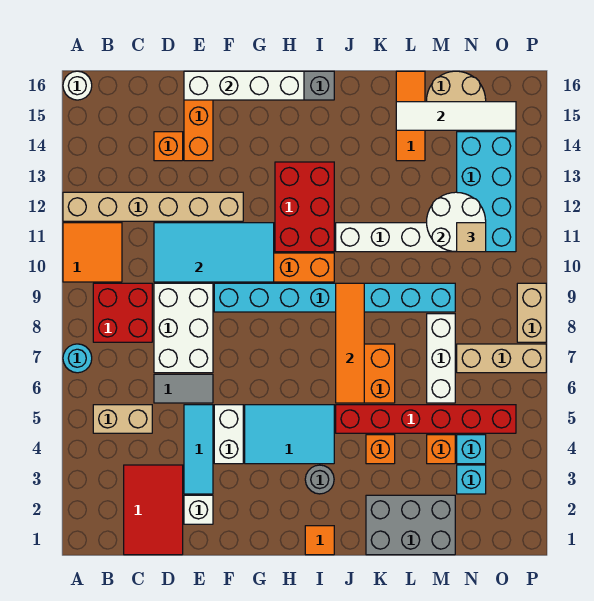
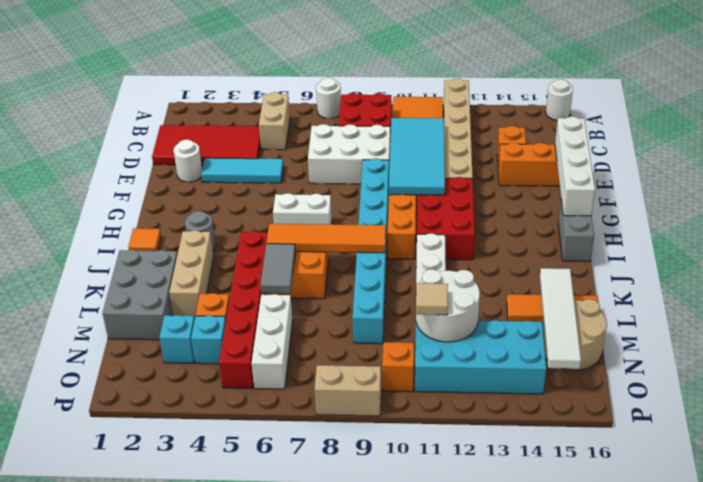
cyan round brick A7 level 1 -> white round brick A7 level 1
red tile C1:D3 level 1 -> red tile C1:D4 level 1
grey tile D6:E6 level 1 -> grey tile K6:L6 level 2
white brick E2 level 1 -> white round brick E2 level 1
white brick F4:F5 level 1 -> white brick H6:H7 level 1
cyan tile G4:I5 level 1 -> none
red brick H11:I13 level 1 -> red brick G11:I12 level 1
orange brick K4 level 1 -> orange brick O10 level 1
white brick M6:M8 level 1 -> white brick M6:O6 level 1
tan brick N7:P7 level 1 -> tan brick J3:L3 level 1

